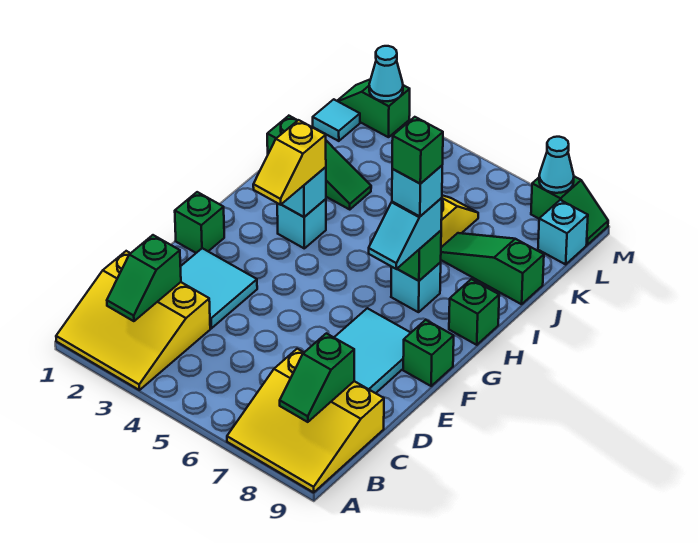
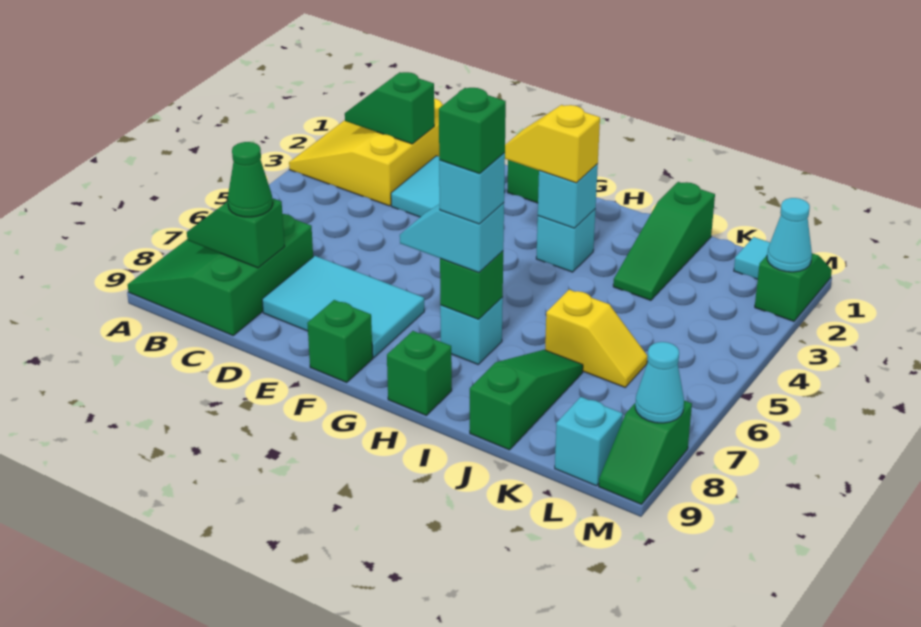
yellow slope A7:C9 level 1 top C -> green slope A7:C9 level 1 top C
none -> green cone C8 level 3

